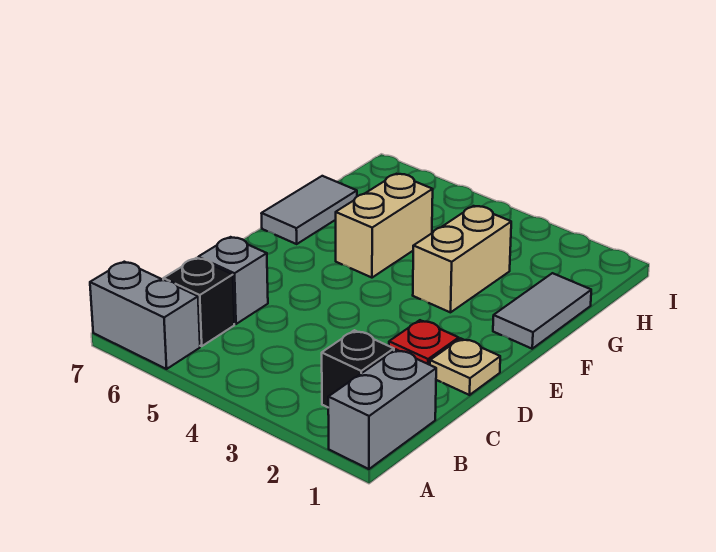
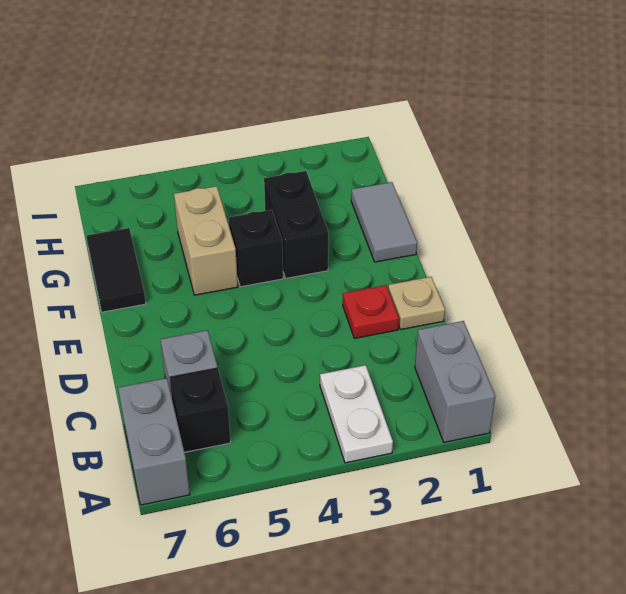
none -> white plate A3:B3 level 1
grey brick A6:A7 level 1 -> grey brick A7:B7 level 1
black brick B2 level 1 -> black brick F4 level 1
tan brick F3:G3 level 1 -> black brick F3:G3 level 1
grey tile F7:G7 level 1 -> black tile F7:G7 level 1

